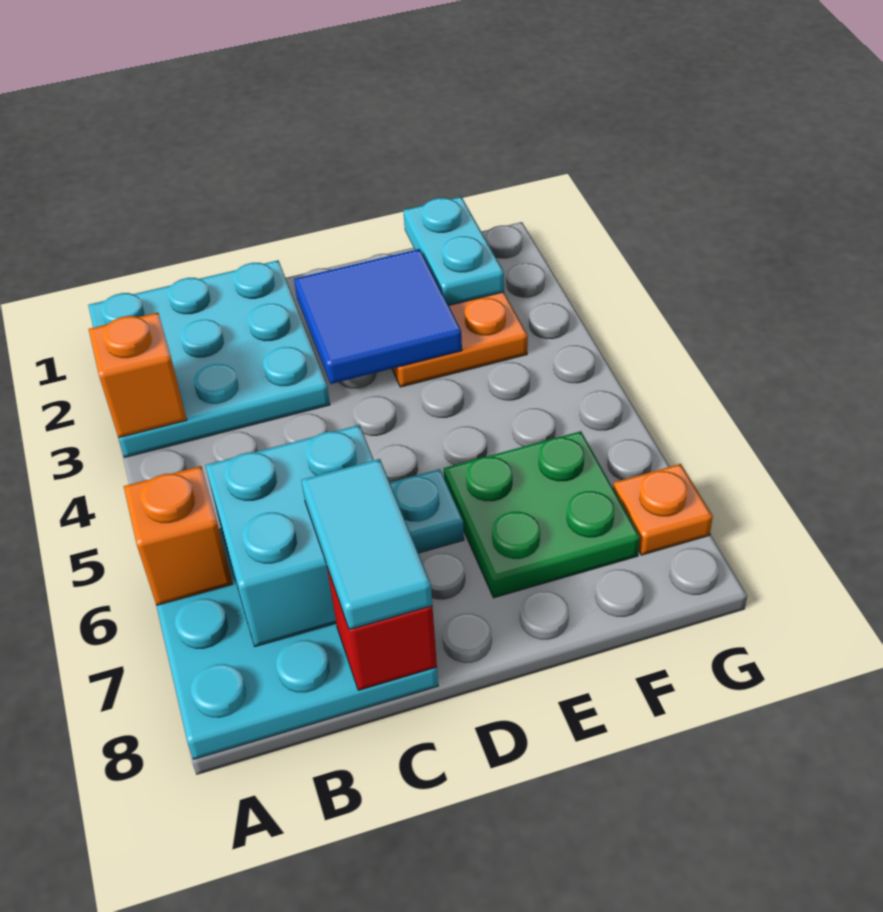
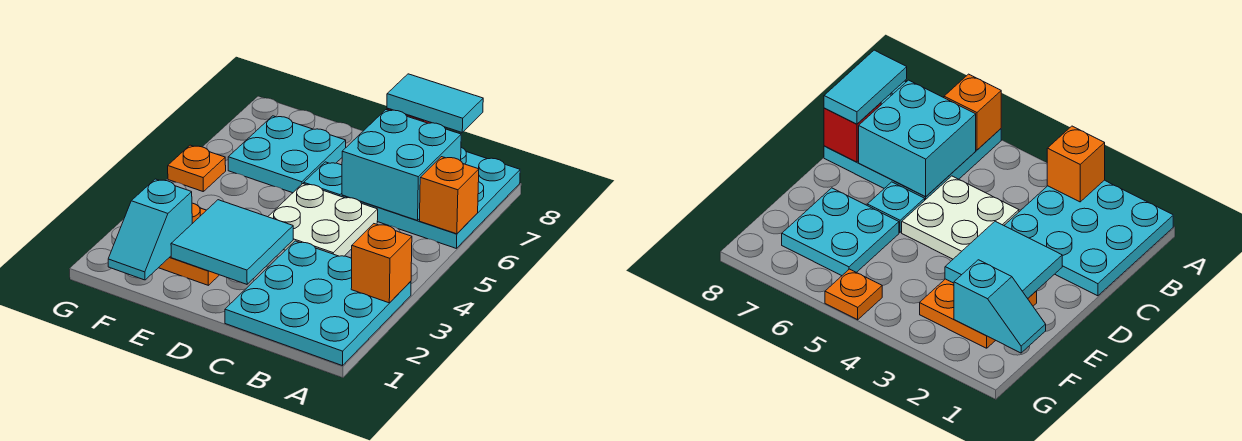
none -> white plate C4:D5 level 1
cyan tile C7:C8 level 3 -> cyan tile B8:C8 level 3
blue tile D2:E3 level 2 -> cyan tile D2:E3 level 2
green plate E6:F7 level 1 -> cyan plate E6:F7 level 1
cyan plate F1:F2 level 2 -> cyan slope F1:F2 level 2 top 2
orange plate G7 level 1 -> orange plate G5 level 1

